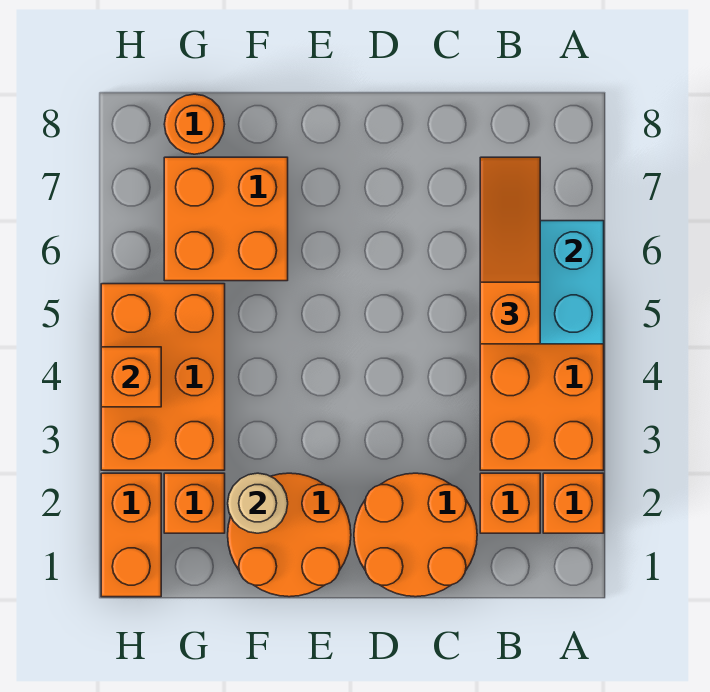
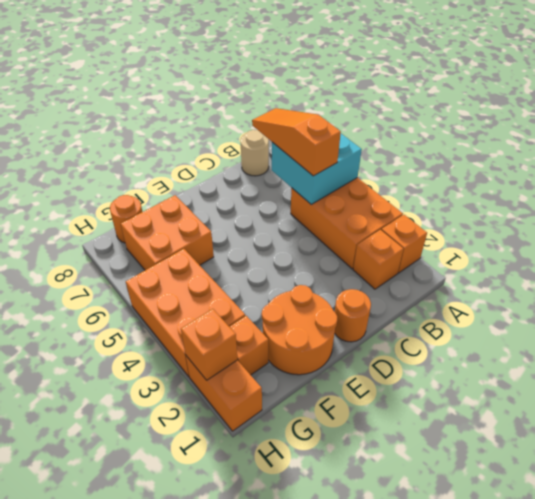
orange round brick C1:D2 level 1 -> orange round brick D1 level 1
tan round brick F2 level 2 -> tan round brick B8 level 1
orange brick H4 level 2 -> orange brick H2 level 2

